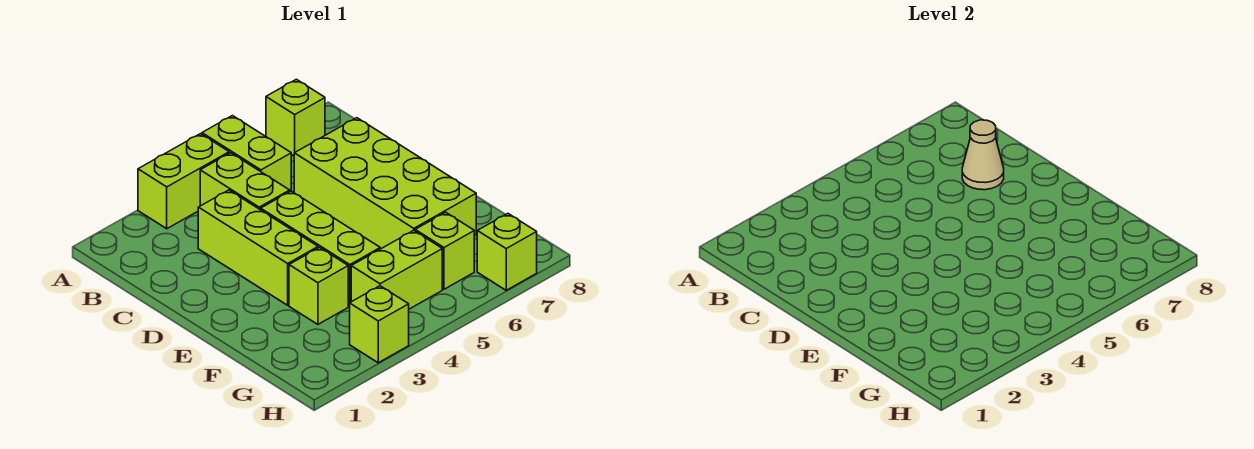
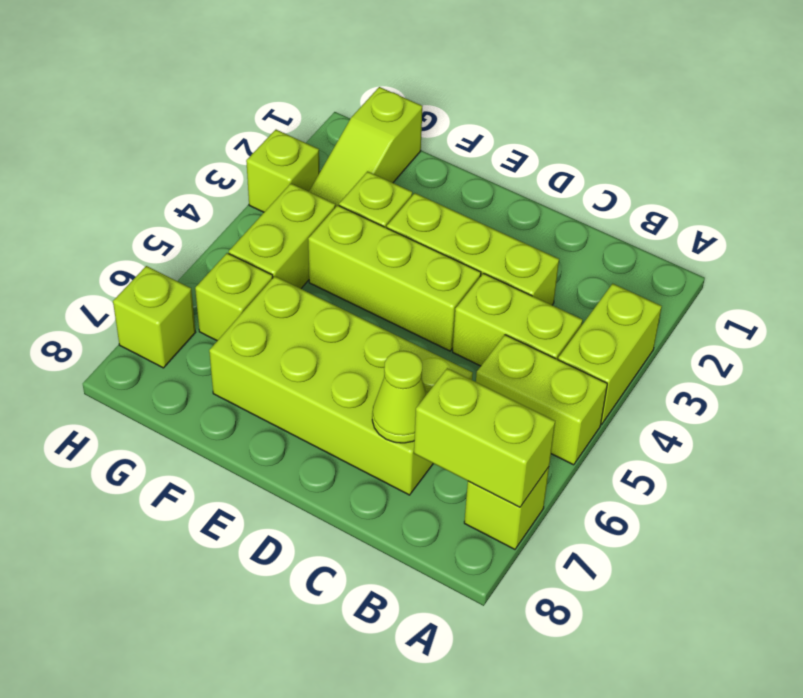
none -> lime brick A7:B7 level 2
tan cone C7 level 2 -> lime cone C7 level 2
none -> lime slope G1:G3 level 1 top 1

